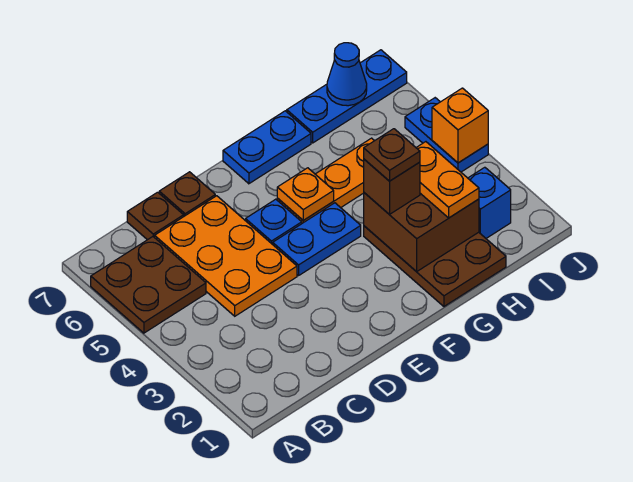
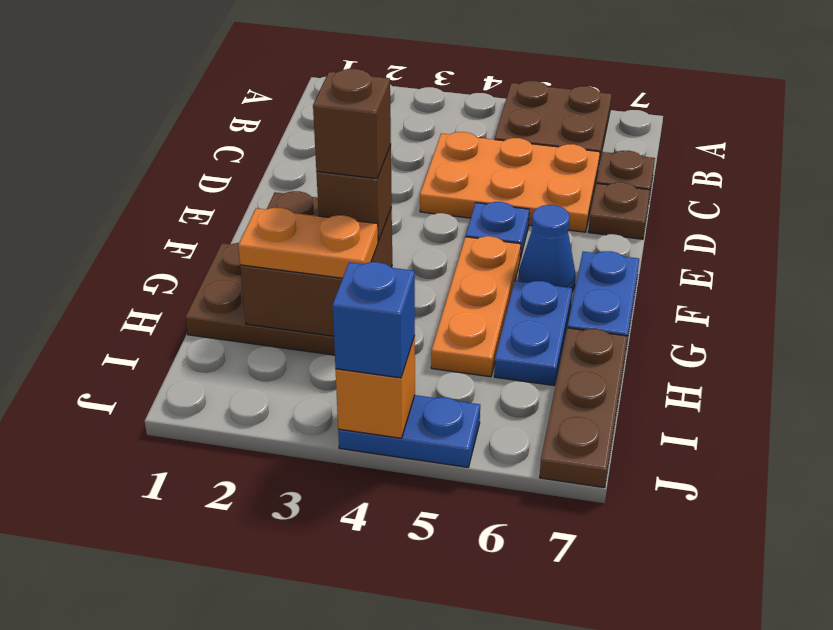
blue plate E4:F4 level 1 -> blue plate G6:H6 level 1
orange plate F5 level 2 -> none
brown plate G3 level 4 -> brown brick G3 level 4
blue plate H7:J7 level 1 -> brown plate H7:J7 level 1
blue brick I2 level 1 -> blue brick J4 level 3
blue cone I7 level 2 -> blue cone F6 level 1

